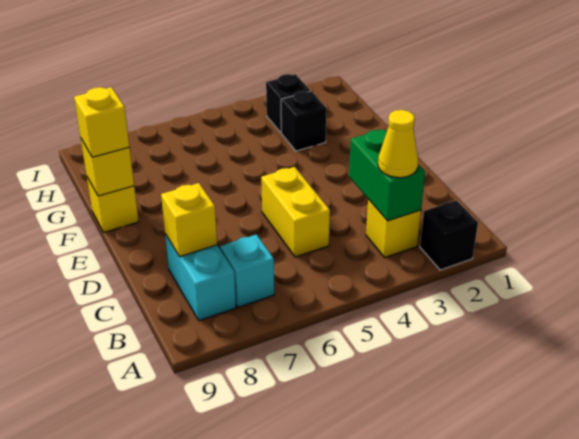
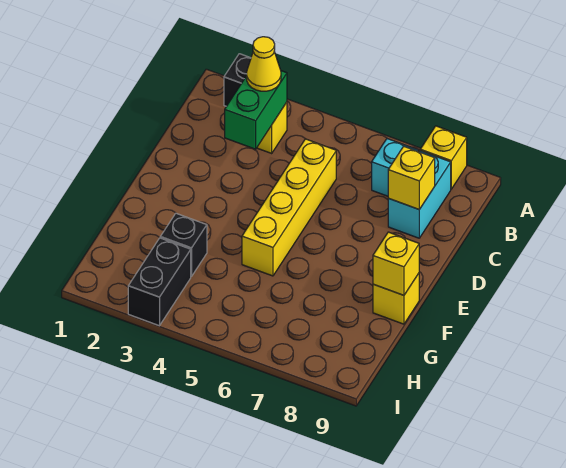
yellow brick C5:D5 level 1 -> yellow brick C5:F5 level 1
yellow brick F9 level 3 -> yellow brick A8 level 1
black brick H3 level 1 -> black brick H3:I3 level 1

